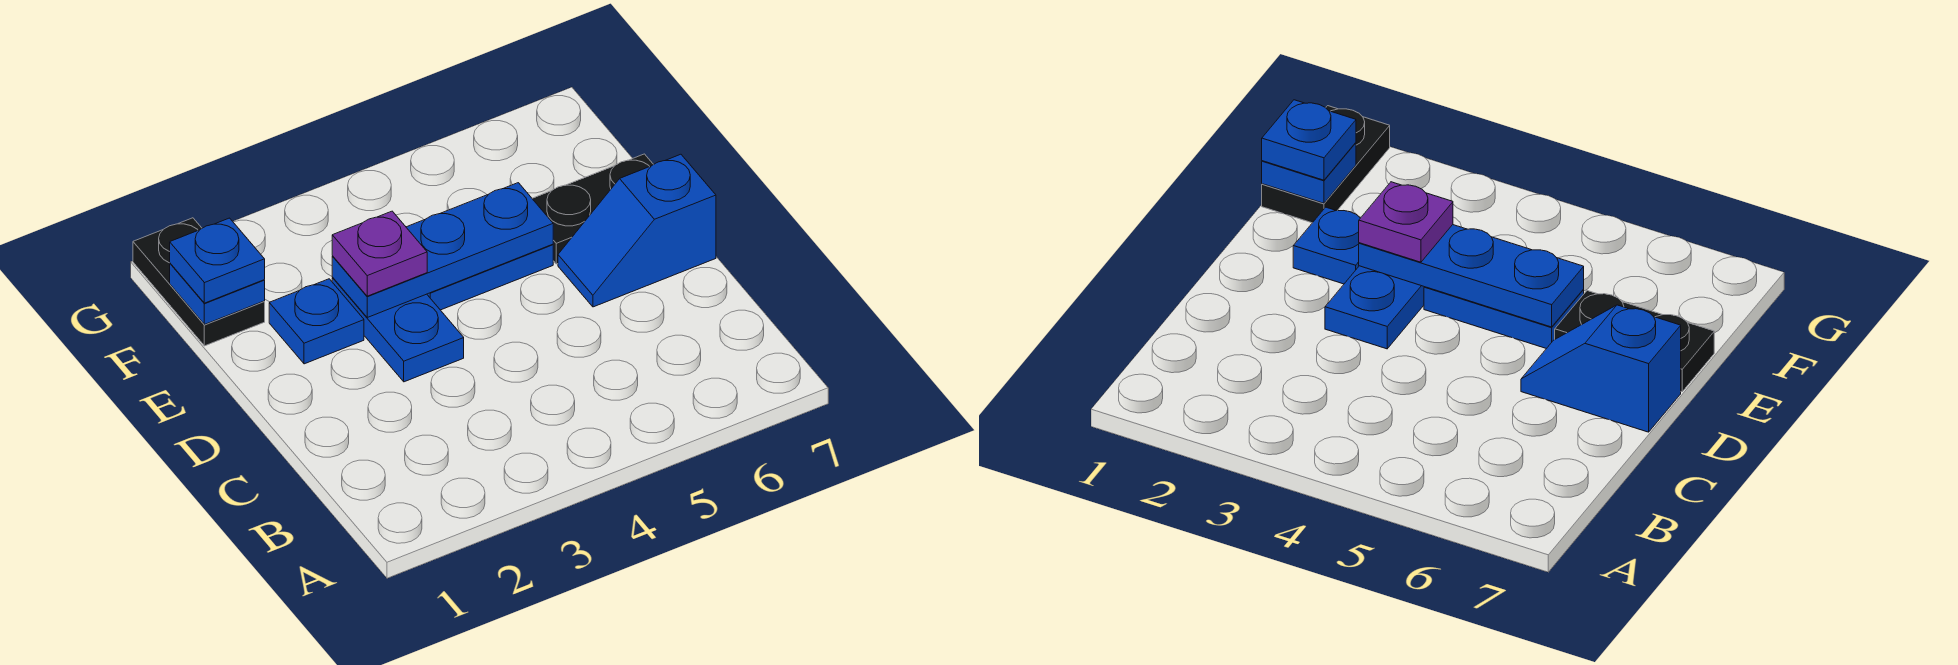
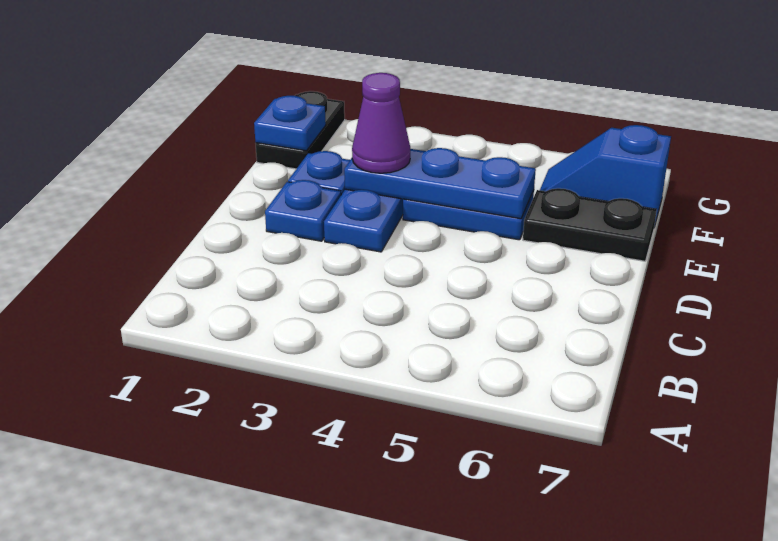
blue slope D6:D7 level 1 top 7 -> blue slope F6:F7 level 1 top 7
purple plate E3 level 3 -> purple cone E3 level 3
blue plate F1 level 3 -> blue plate D2 level 1

